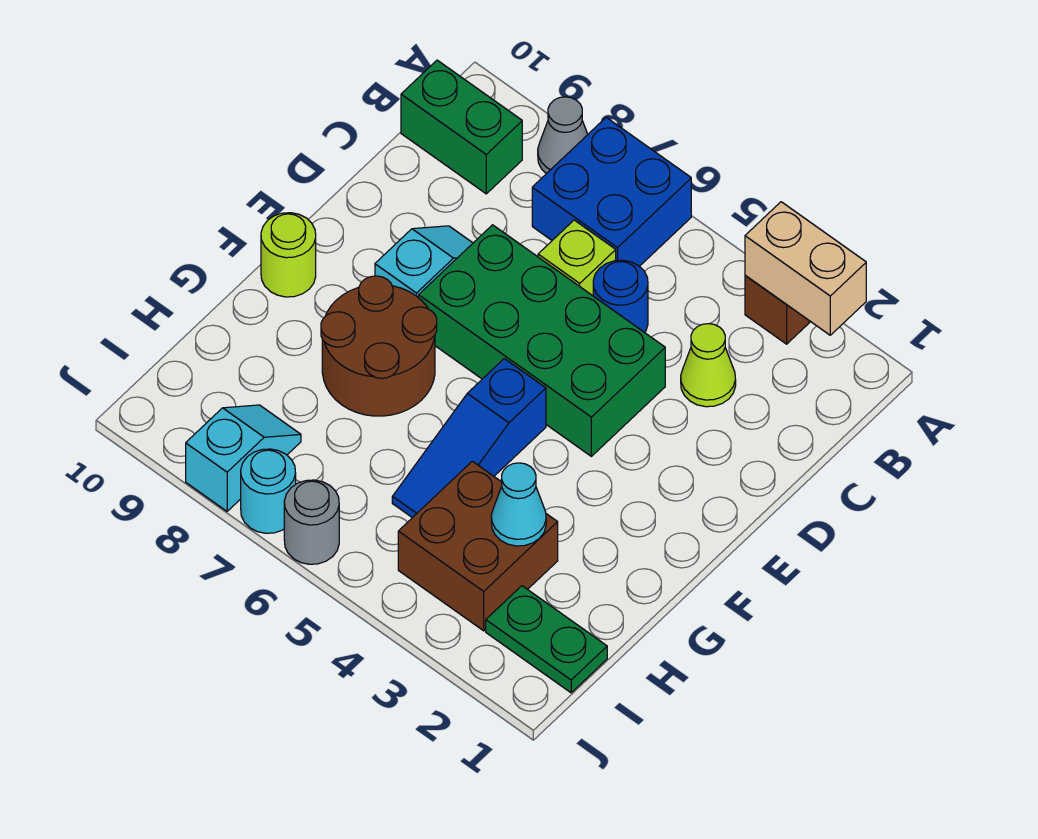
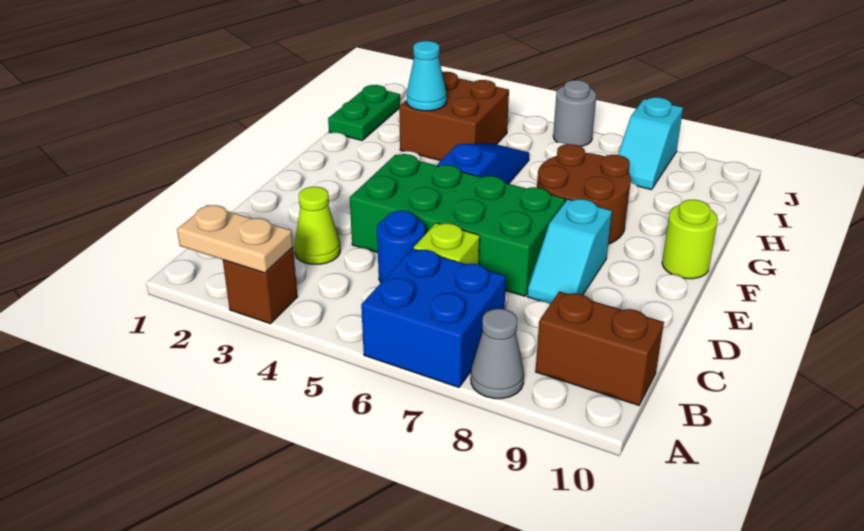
tan brick A2:A3 level 2 -> tan plate A2:A3 level 2
green brick B9:B10 level 1 -> brown brick B9:B10 level 1
green plate I1:I2 level 1 -> green plate H1:I1 level 1
cyan round brick J7 level 1 -> none

